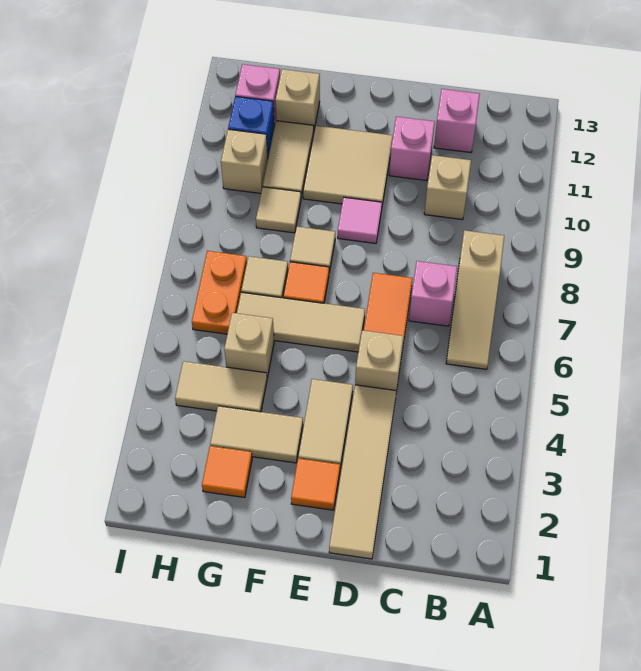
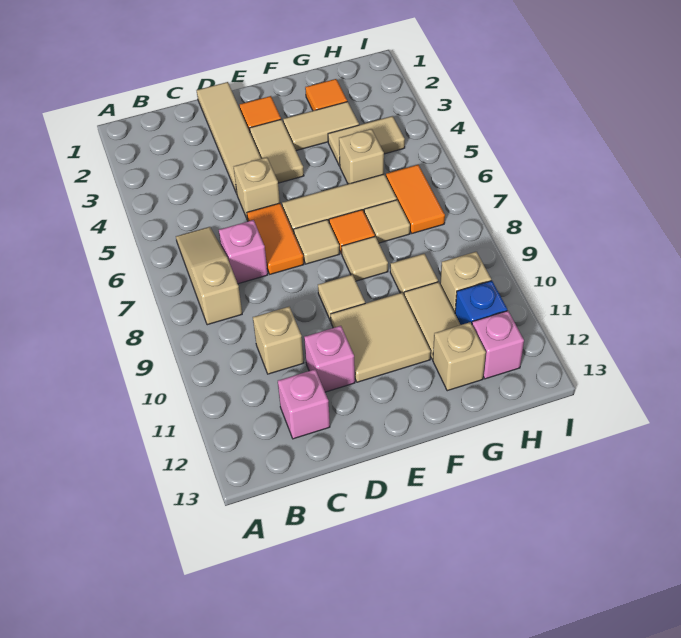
none -> tan tile E7 level 1
pink tile E9 level 1 -> tan tile E9 level 1
orange plate H6:H7 level 1 -> orange tile H6:H7 level 1

